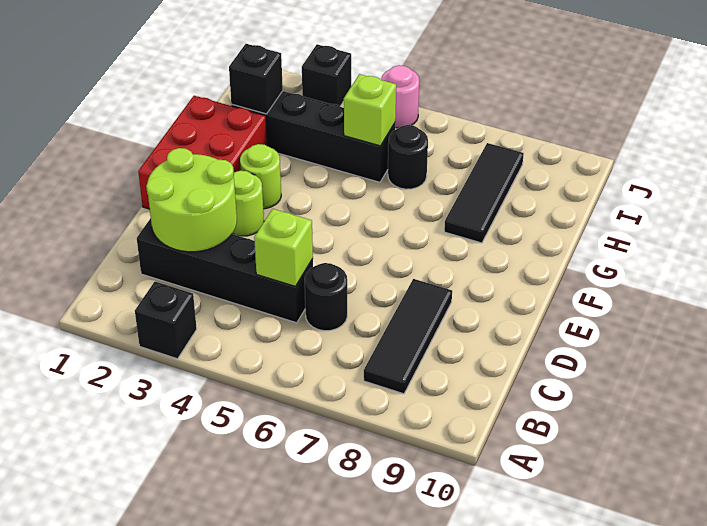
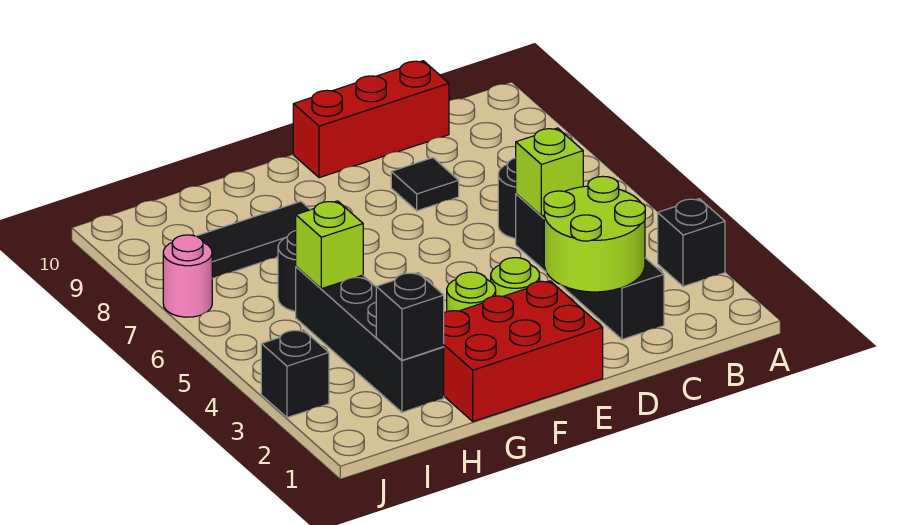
black tile B8:D8 level 1 -> black tile D8 level 1
none -> red brick C10:E10 level 1
pink round brick J5 level 1 -> pink round brick J7 level 1

